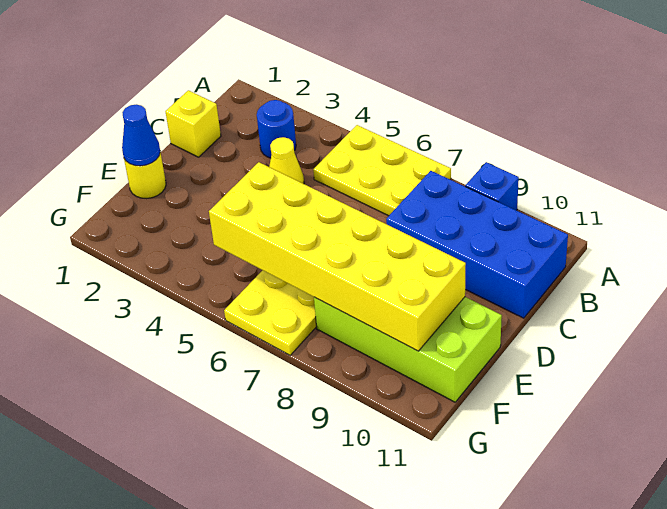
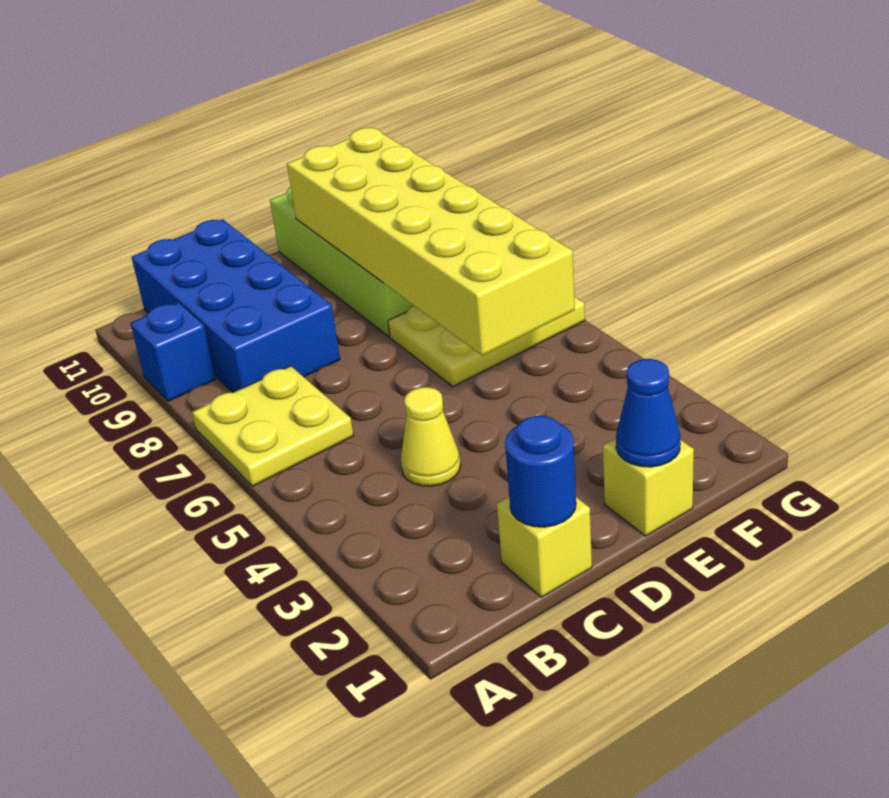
yellow plate A5:B7 level 1 -> yellow plate A6:B7 level 1
blue round brick B3 level 1 -> blue round brick C1 level 2
yellow round brick E1 level 1 -> yellow brick E1 level 1

